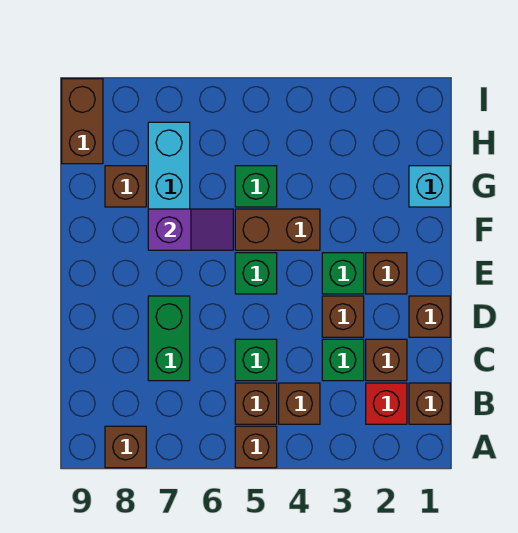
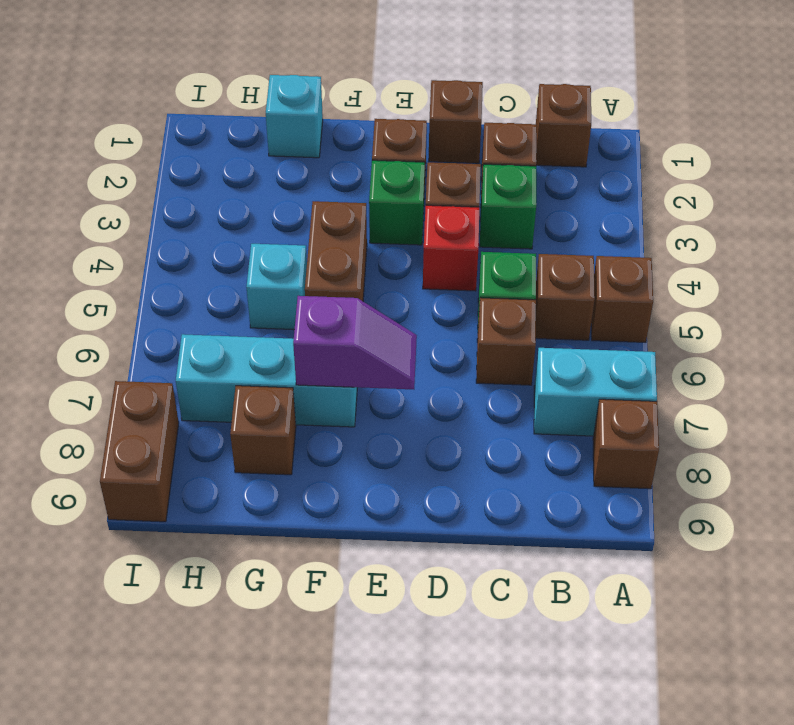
none -> cyan brick A7:B7 level 1
red brick B2 level 1 -> red brick D4 level 1
brown brick B4 level 1 -> brown brick C6 level 1
green brick C7:D7 level 1 -> none
green brick E5 level 1 -> none
purple slope F6:F7 level 2 top 7 -> purple slope E7:F7 level 2 top F
green brick G5 level 1 -> cyan brick G5 level 1
brown brick H9:I9 level 1 -> brown brick I8:I9 level 1

